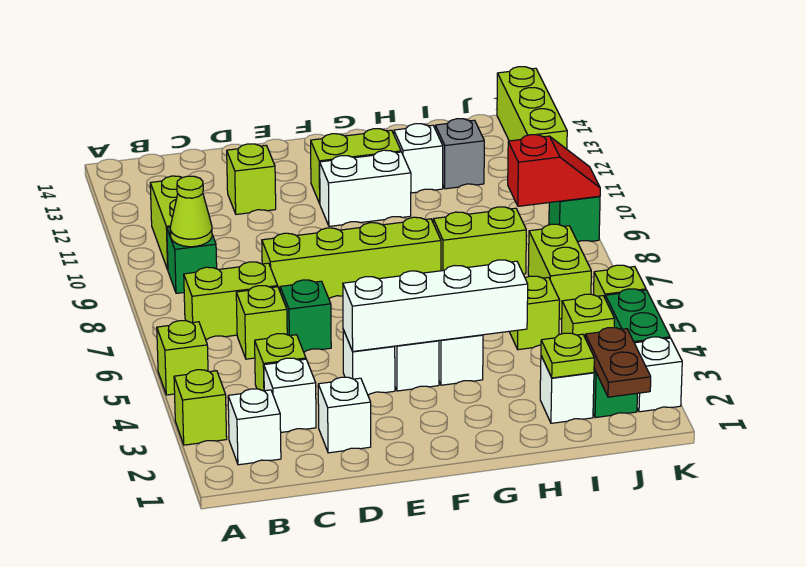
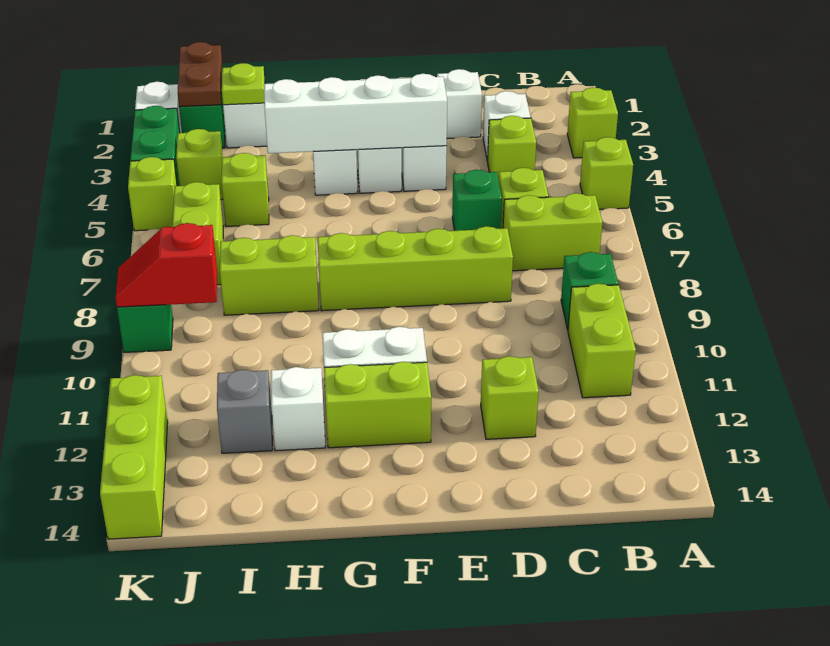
white brick B2 level 1 -> none
lime cone B9 level 2 -> none

